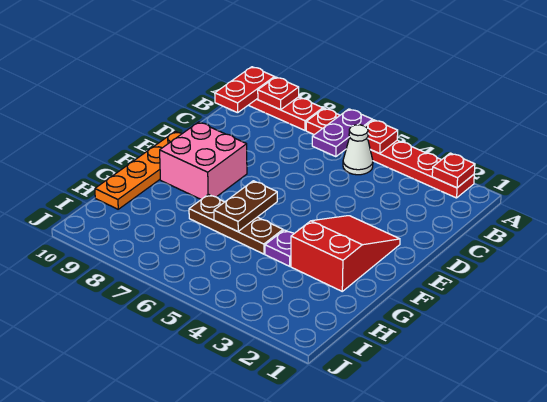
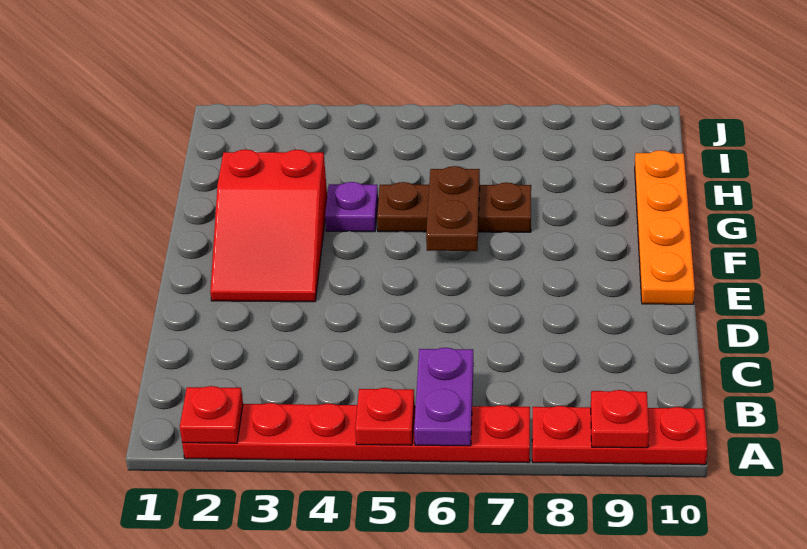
red plate A10:B10 level 2 -> none
white cone B5 level 1 -> none
pink brick E8:F9 level 1 -> none

